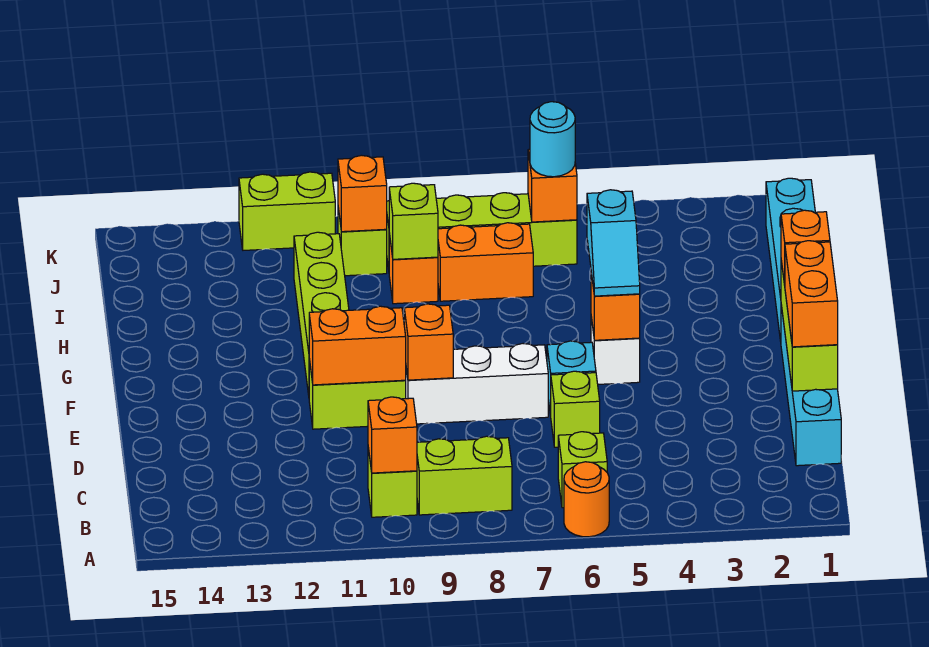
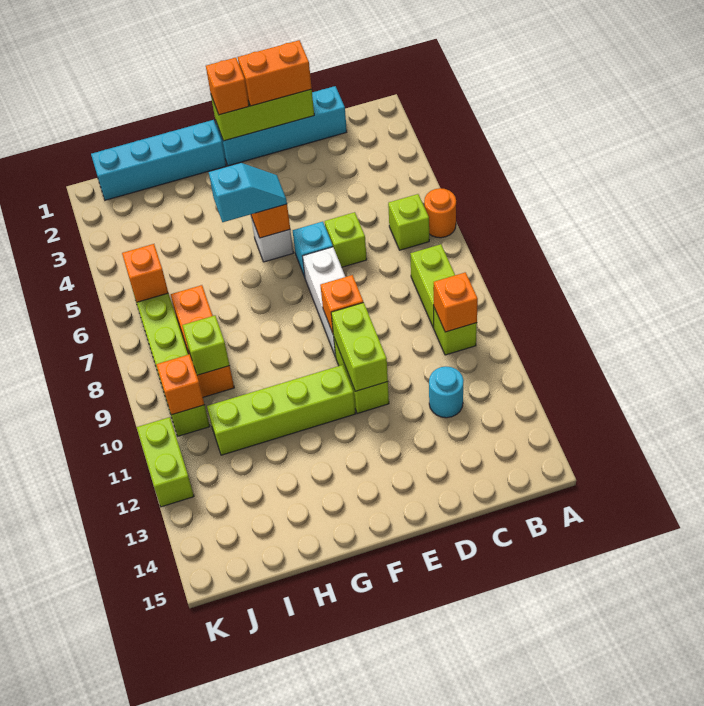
orange brick E10:E11 level 2 -> lime brick E10:E11 level 2
cyan round brick J6 level 3 -> cyan round brick C12 level 1

